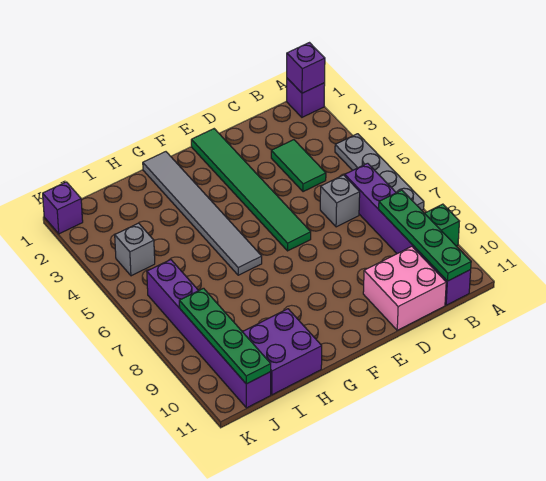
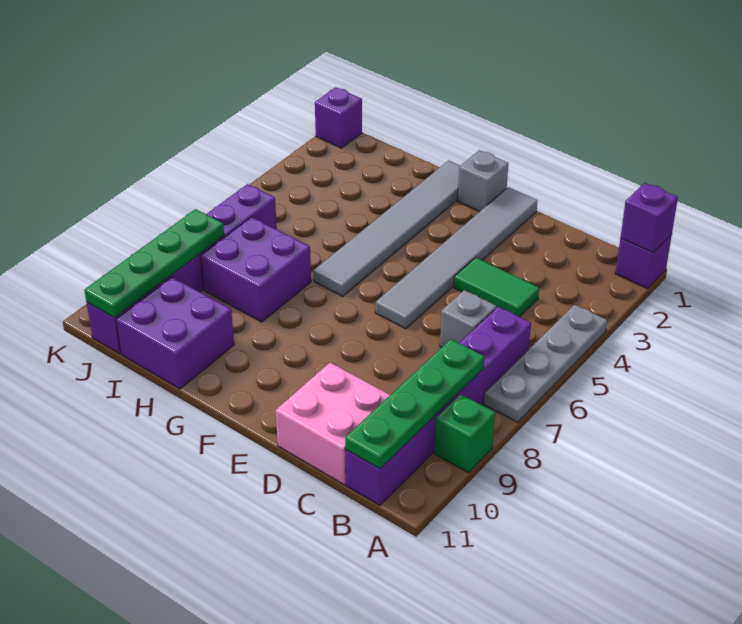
green tile C3:C4 level 1 -> green tile C4:D4 level 1
green tile E1:E6 level 1 -> grey tile E1:E6 level 1
none -> purple brick H7:I8 level 1
grey brick J4 level 1 -> grey brick F1 level 1

